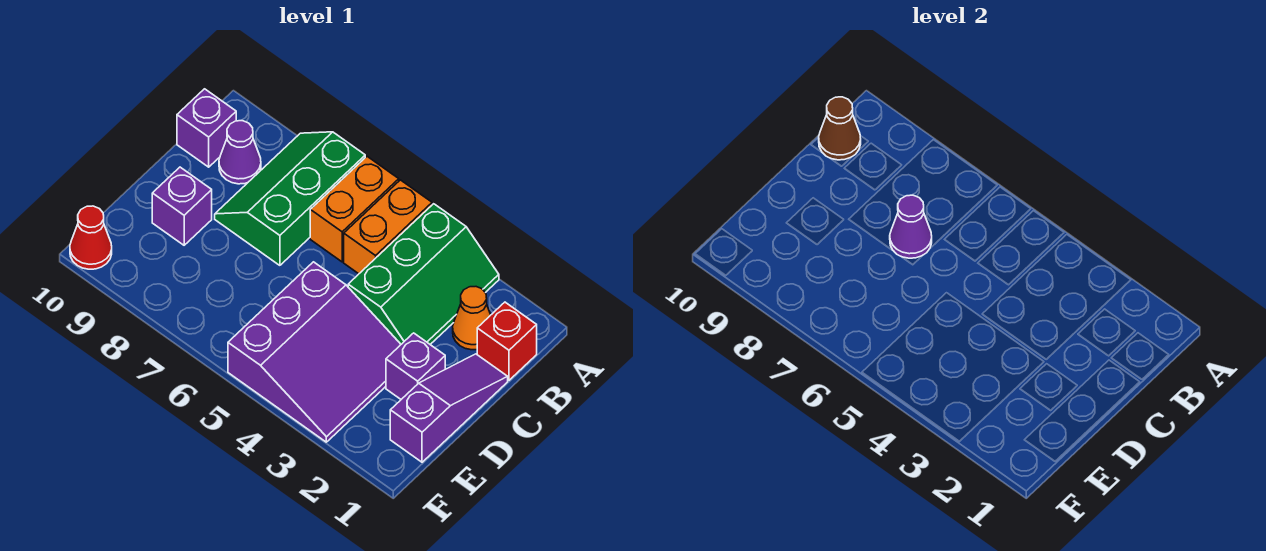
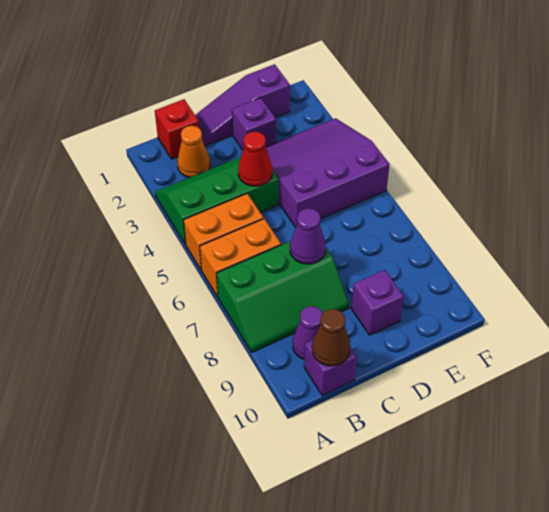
red cone F10 level 1 -> red cone C4 level 2

